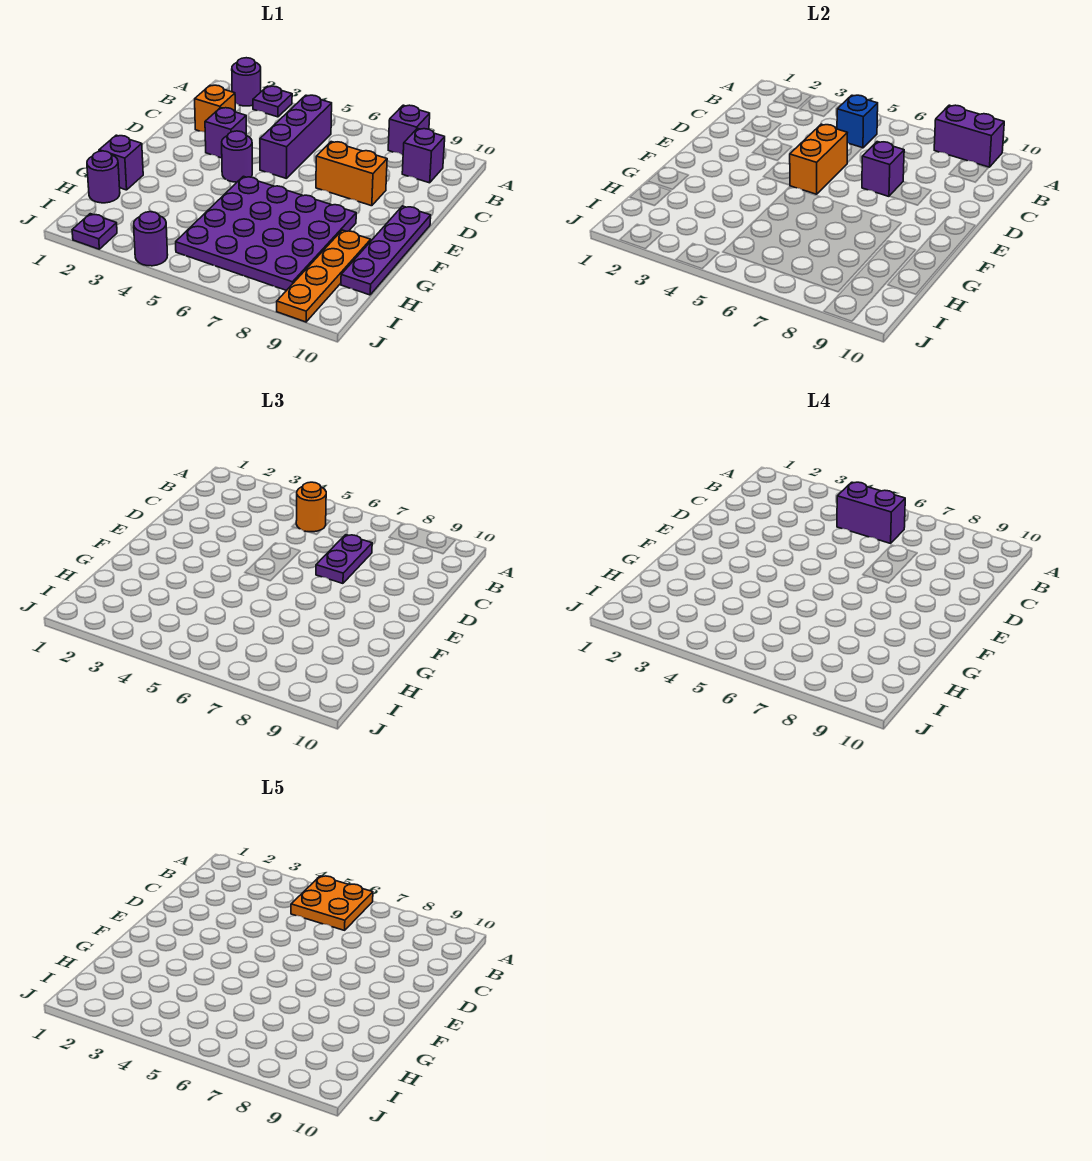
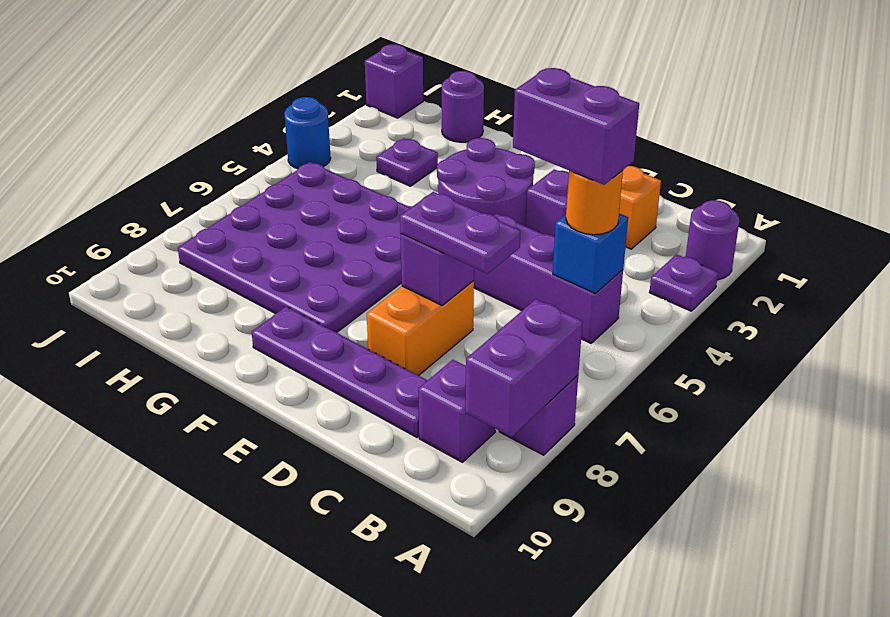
orange plate A5:B6 level 5 -> none
purple brick B5:B6 level 4 -> purple brick B5:C5 level 4
orange brick D5:E5 level 2 -> none
purple round brick E4 level 1 -> purple round brick E3:F4 level 1
purple plate E10:H10 level 1 -> purple plate C9:F9 level 1
purple brick G1 level 1 -> purple brick J1 level 1
orange plate G9:J9 level 1 -> none
purple plate J2 level 1 -> purple plate H3 level 1
purple round brick J4 level 1 -> blue round brick J4 level 1

